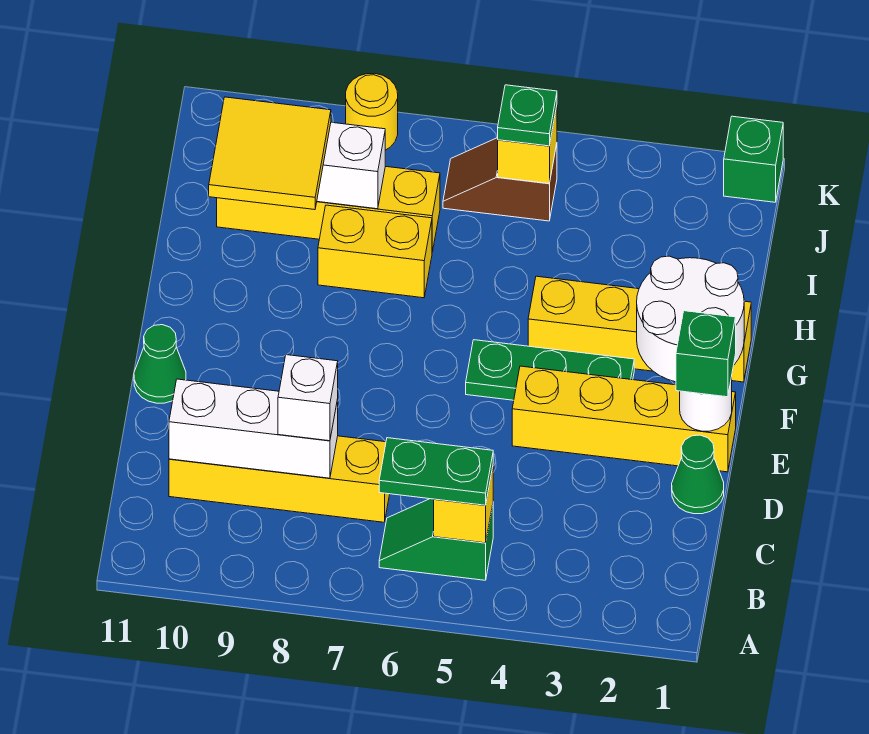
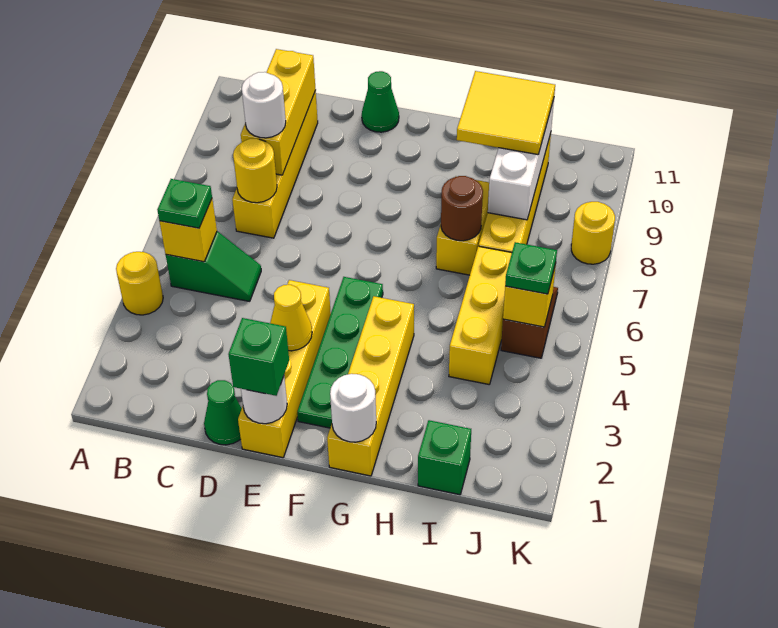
none -> yellow round brick A4 level 1
green slope B5:B6 level 1 top 5 -> green slope B5:C5 level 1 top B
green plate B5:B6 level 3 -> green plate B5 level 3
none -> yellow round brick C7 level 2
white brick C8:C10 level 2 -> yellow brick C8:C10 level 2
white brick C8 level 3 -> white round brick C8 level 3
none -> yellow cone E3 level 2
white round brick F1:G2 level 2 -> white round brick G1 level 2
green plate F3:F5 level 1 -> green plate F2:F5 level 1
none -> brown round brick H7 level 2
none -> yellow brick I4:I6 level 1
green brick K1 level 1 -> green brick I1 level 1

